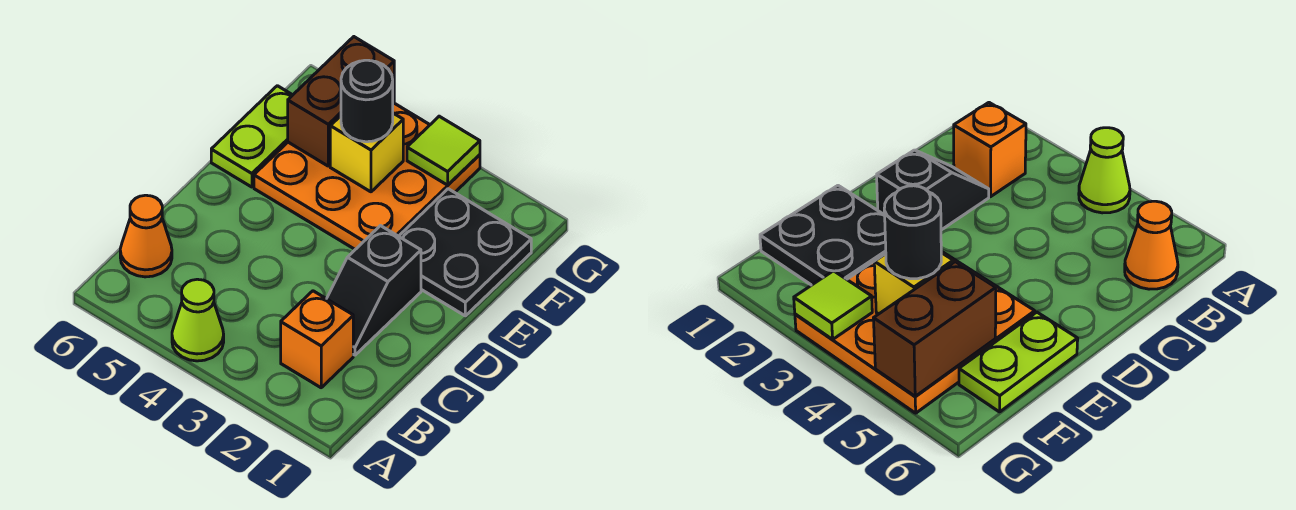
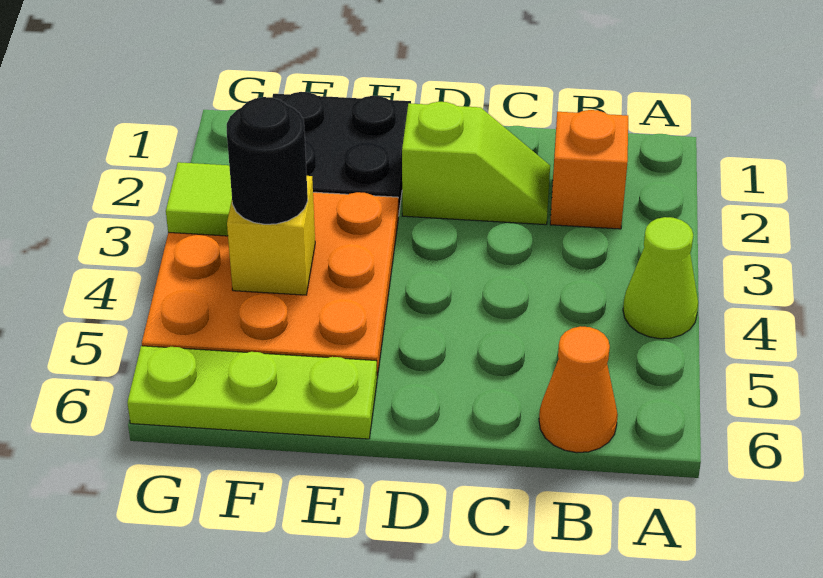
black slope C2:D2 level 1 top D -> lime slope C2:D2 level 1 top D
lime plate E6:F6 level 1 -> lime plate E6:G6 level 1
brown brick F5:G5 level 2 -> none

